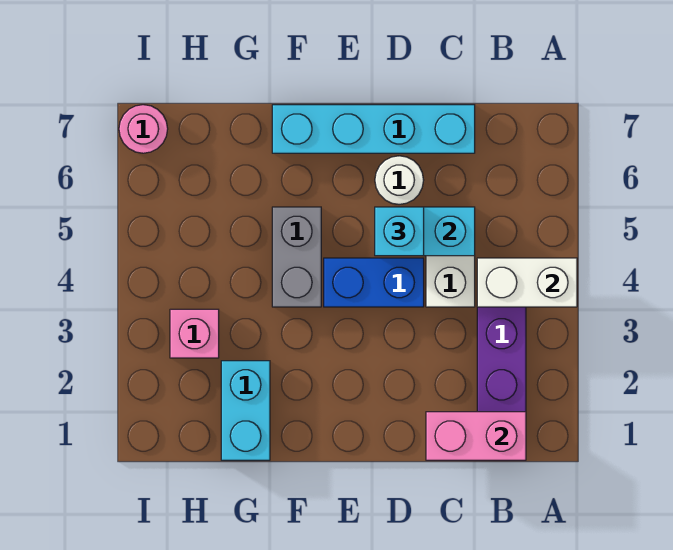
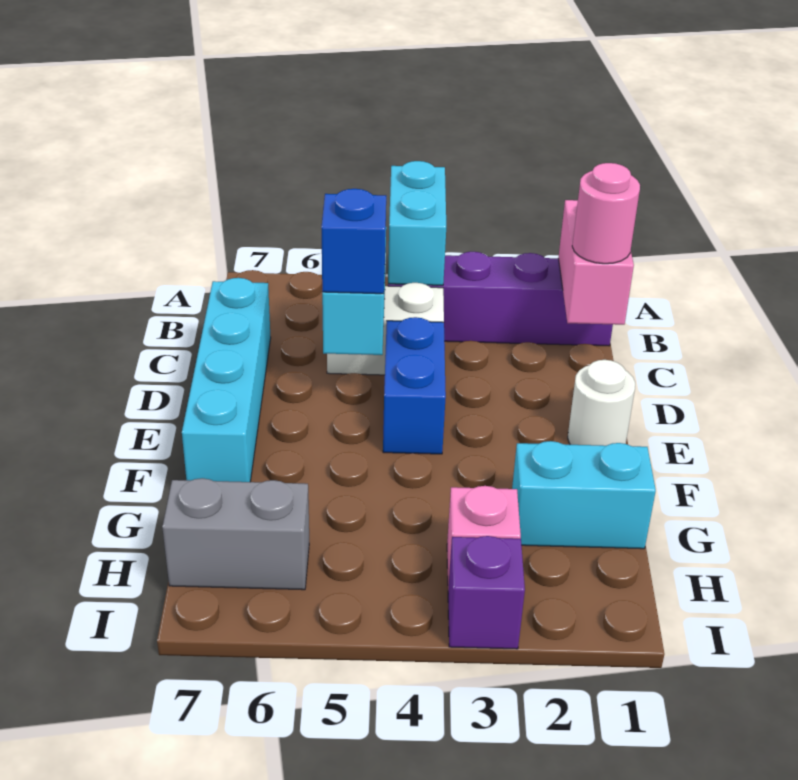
white brick A4:B4 level 2 -> cyan brick A4:B4 level 2
cyan brick D5 level 3 -> blue brick D5 level 3
white round brick D6 level 1 -> white round brick E1 level 1
grey brick F4:F5 level 1 -> grey brick H6:H7 level 1
none -> purple brick I3 level 1
pink round brick I7 level 1 -> pink round brick C1 level 3

